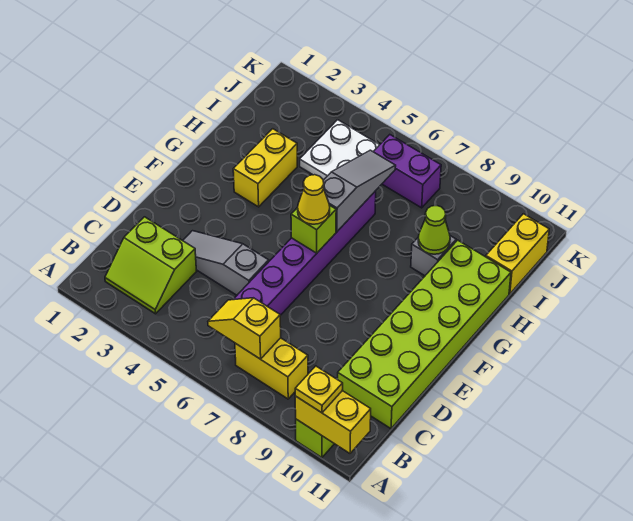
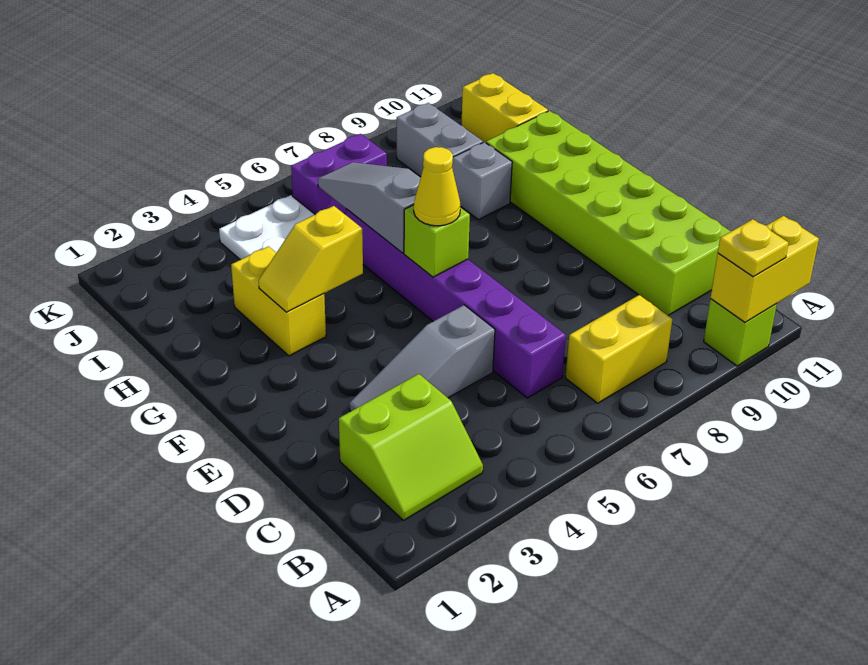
yellow slope B6:B7 level 2 top 7 -> yellow slope G3:G4 level 2 top 4
lime cone H9 level 2 -> none
none -> grey brick I9:J9 level 1

